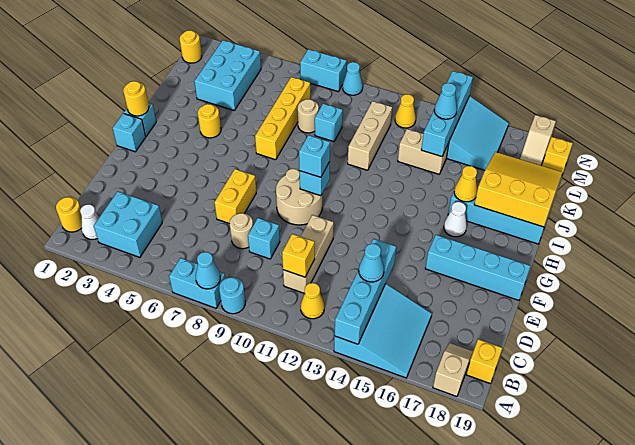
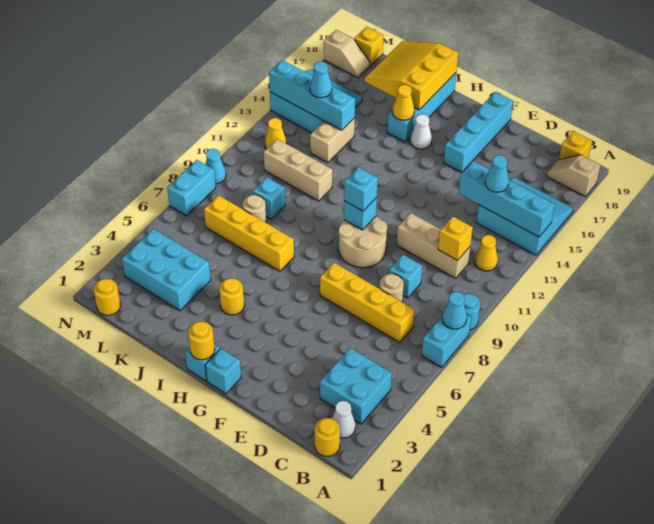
yellow brick E7:F7 level 1 -> yellow brick C7:F7 level 1

